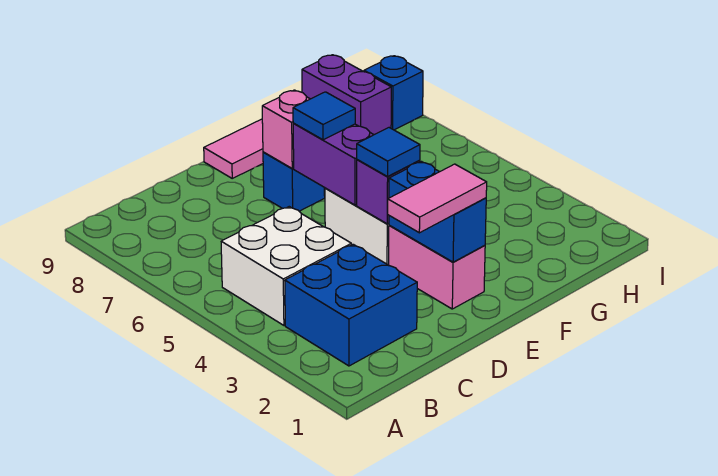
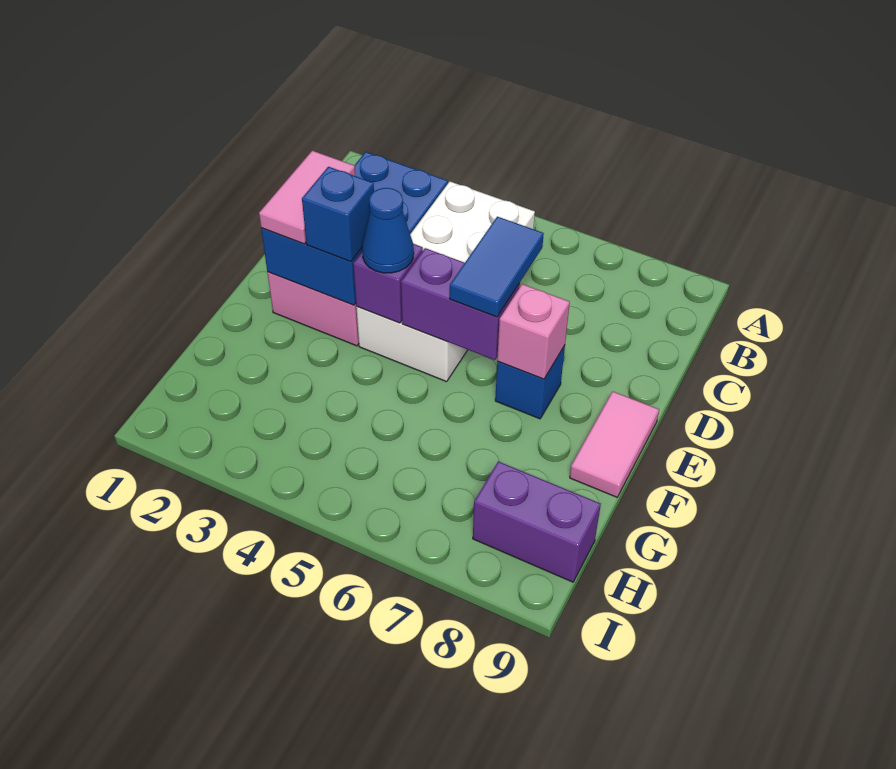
blue tile E4 level 3 -> blue cone E4 level 3
blue tile E6 level 3 -> blue tile D6:E6 level 3
blue brick I8 level 1 -> blue brick E3 level 3

